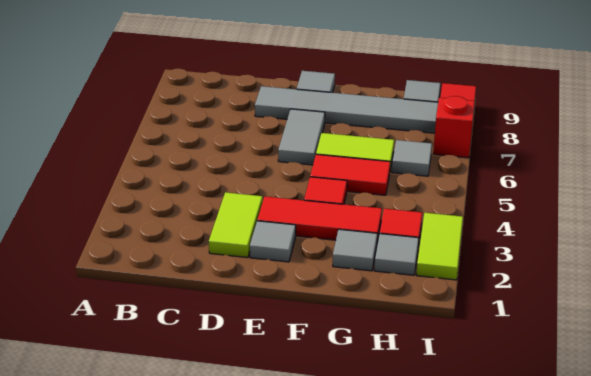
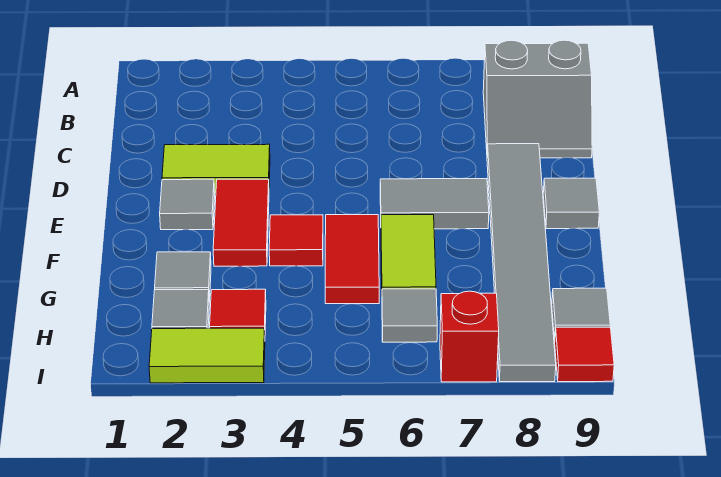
none -> grey slope B8:C9 level 1 top B
red tile E3:G3 level 1 -> red tile E3:F3 level 1

